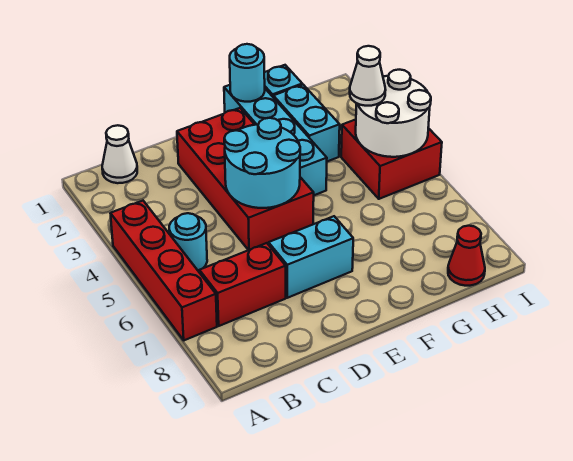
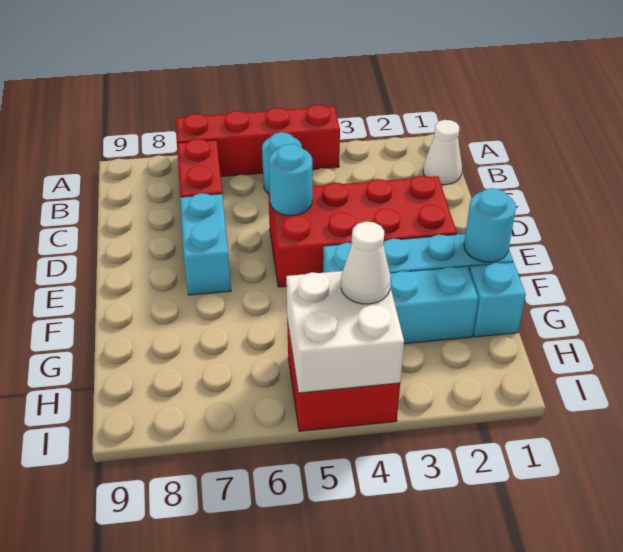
cyan round brick D4:E5 level 2 -> cyan round brick D5 level 2
white round brick H4:I5 level 2 -> white brick H4:I5 level 2
red cone H9 level 1 -> none

